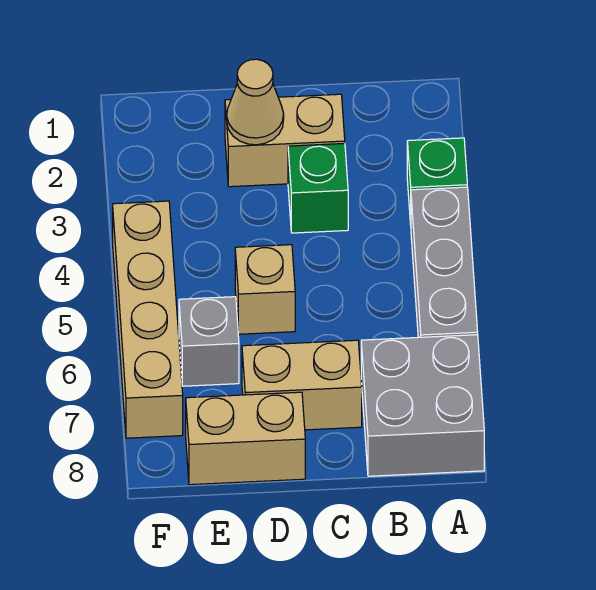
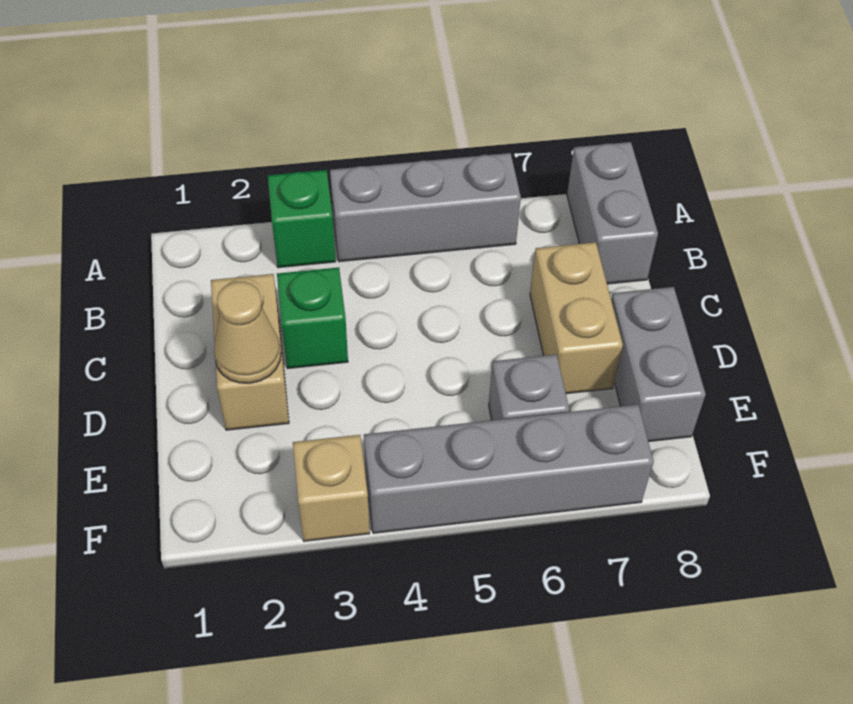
grey brick A7:B8 level 1 -> grey brick A8:B8 level 1
tan brick D5 level 1 -> tan brick F3 level 1
tan brick D8:E8 level 1 -> grey brick D8:E8 level 1
tan brick F4:F7 level 1 -> grey brick F4:F7 level 1

